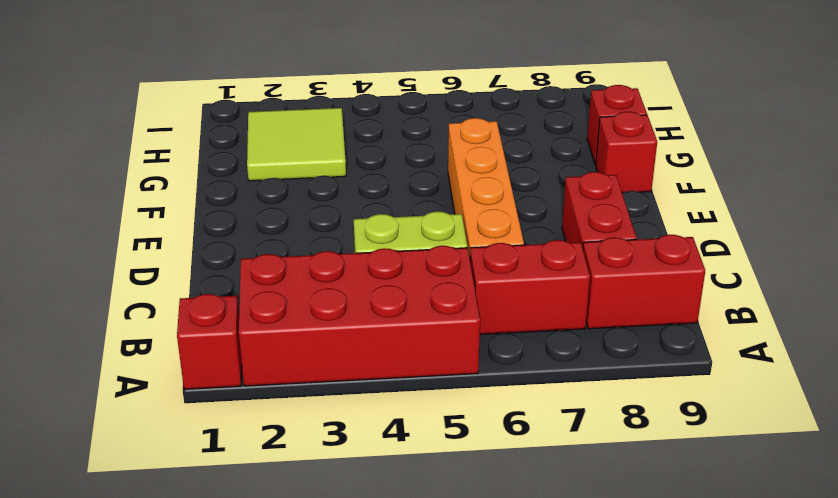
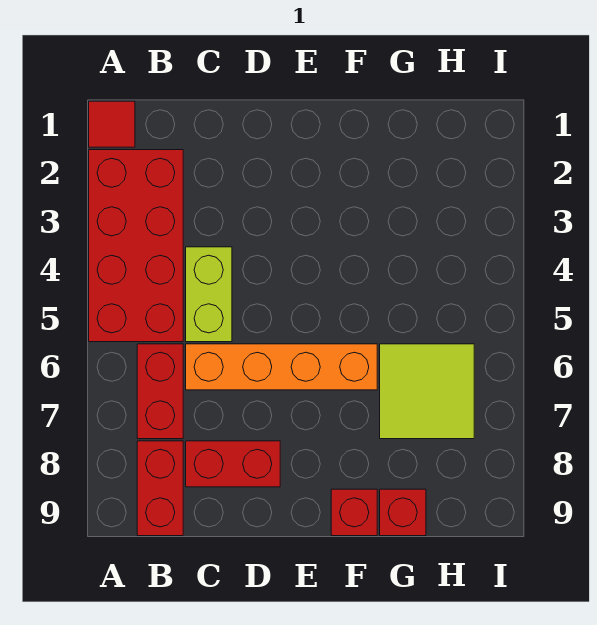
red brick A1 level 1 -> red tile A1 level 1
lime tile G2:H3 level 1 -> lime tile G6:H7 level 1

